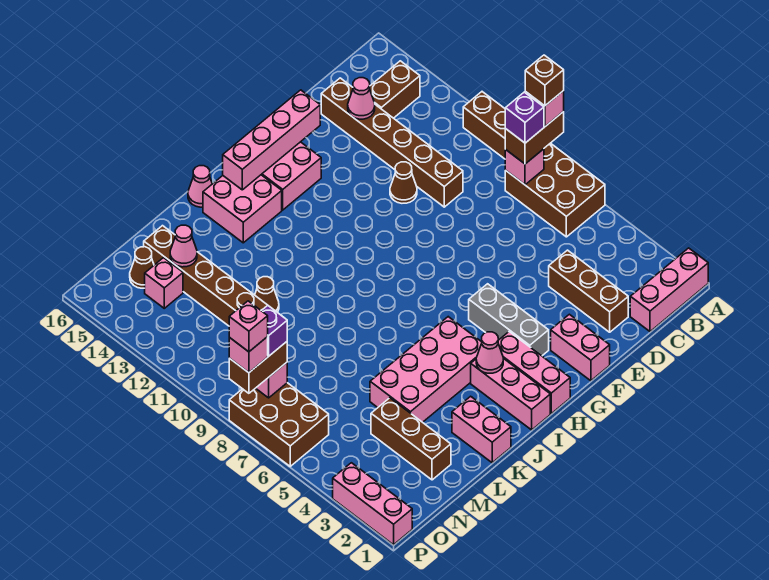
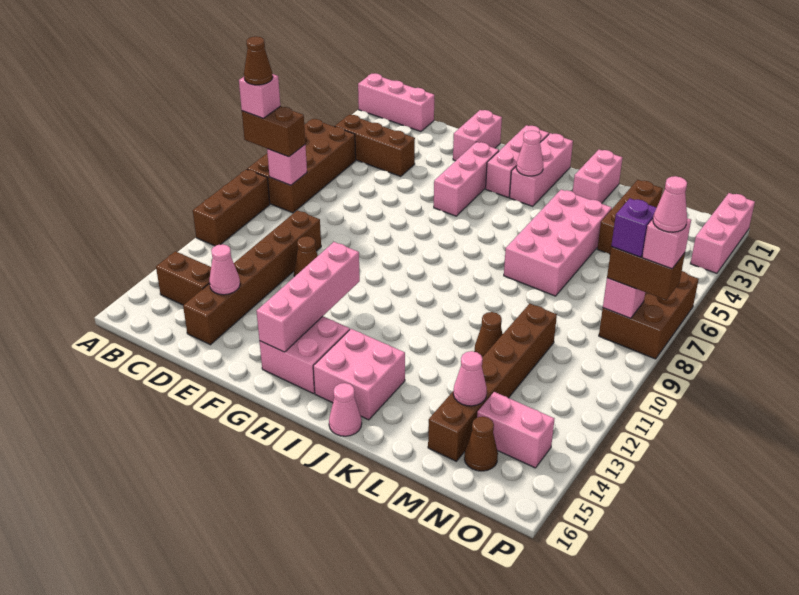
brown brick A6:B8 level 1 -> brown brick A5:B8 level 1
brown brick A8 level 5 -> brown cone A8 level 5
purple brick B8 level 4 -> none
brown brick D2:D4 level 1 -> brown brick B4:D4 level 1
pink brick F15:I15 level 2 -> pink brick G12:G15 level 2
grey brick G3:G5 level 1 -> pink brick G3:G5 level 1
pink brick I4:L5 level 1 -> pink brick K4:L7 level 1
pink brick N14 level 1 -> pink brick N14:O14 level 1
pink brick P8 level 5 -> pink cone P8 level 5

